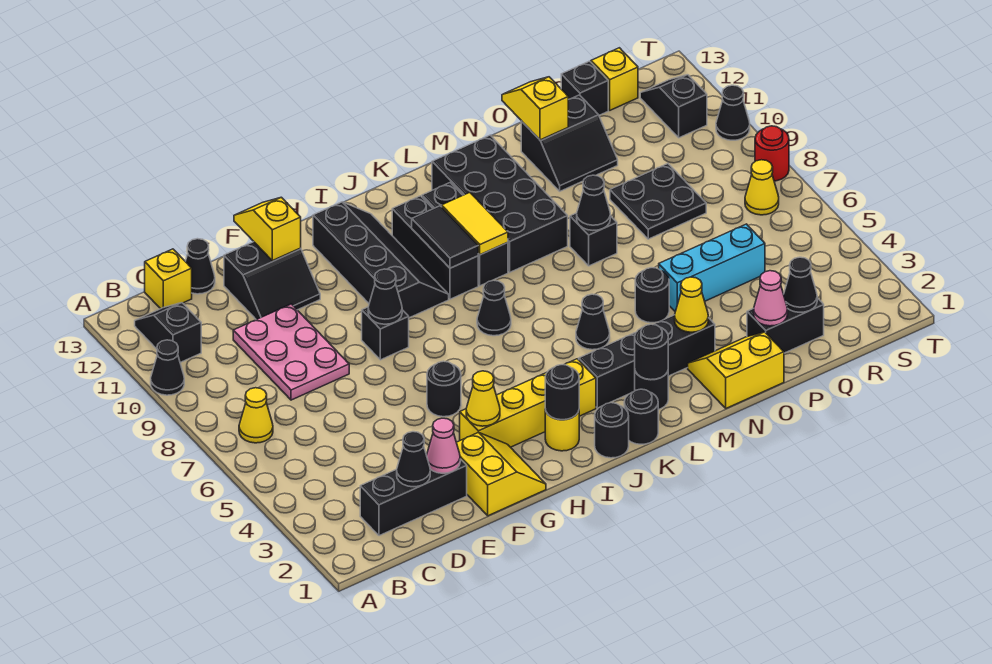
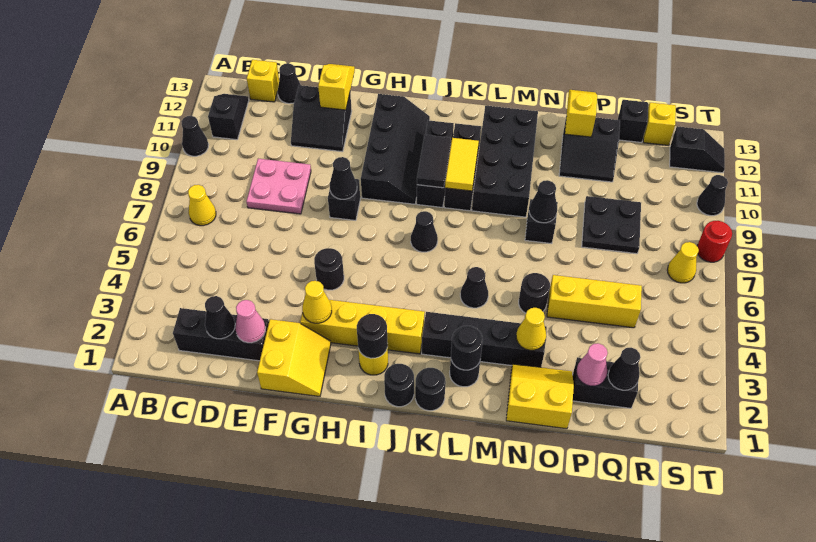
pink plate D8:E10 level 1 -> pink plate D8:E9 level 1
cyan brick O5:Q5 level 1 -> yellow brick O5:Q5 level 1
black slope S11:S12 level 1 top 11 -> black slope S12:T12 level 1 top S

